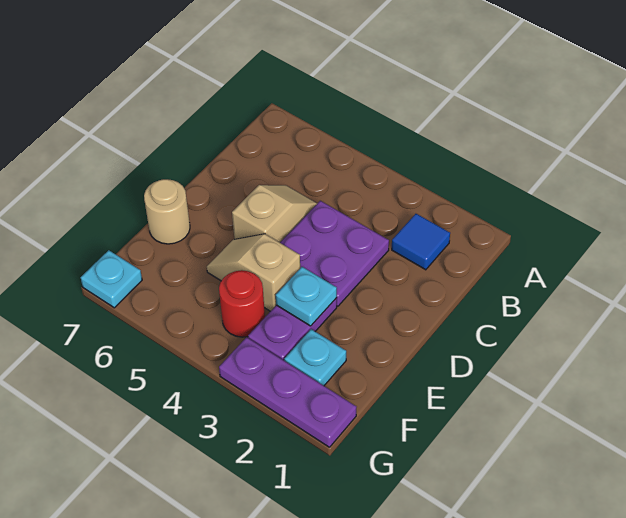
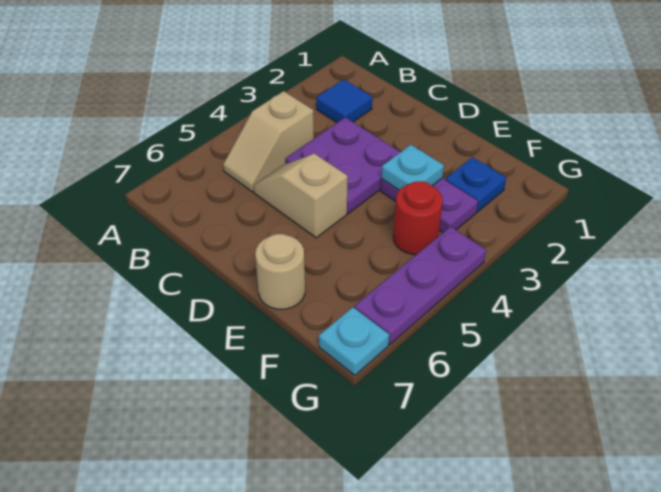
tan slope E4:E5 level 1 top 4 -> tan slope B4:B5 level 1 top 4
cyan plate F2 level 1 -> blue plate F2 level 1
purple plate G1:G3 level 1 -> purple plate G4:G6 level 1

